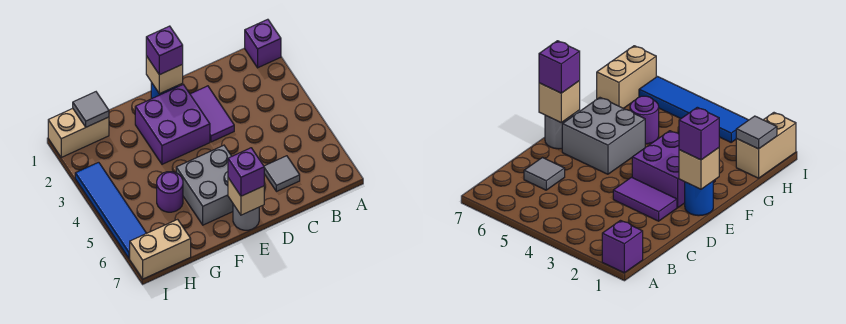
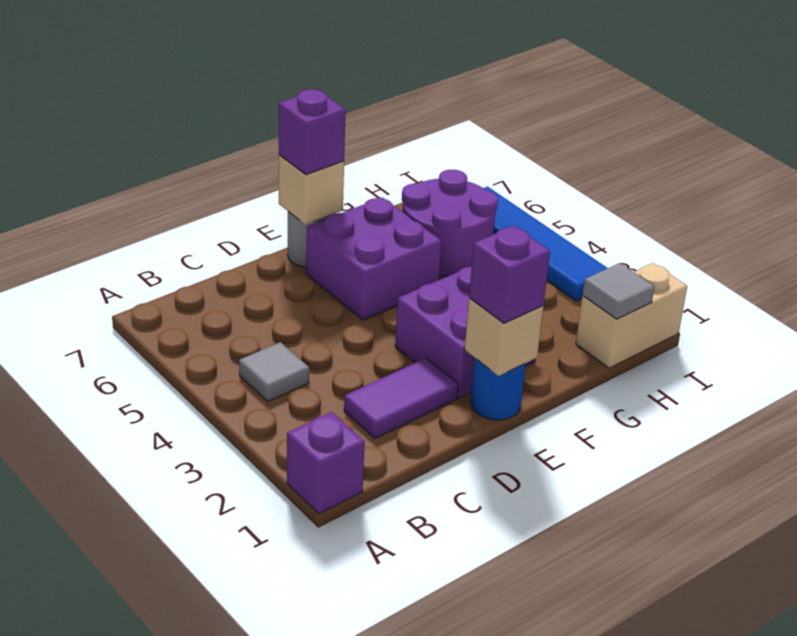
grey tile C6 level 1 -> grey tile B4 level 1
purple tile D2:D3 level 1 -> purple tile C2:D2 level 1
grey brick E5:F6 level 1 -> purple brick E5:F6 level 1
purple round brick G5 level 1 -> purple round brick G5:H6 level 1
tan brick H7:I7 level 1 -> none

